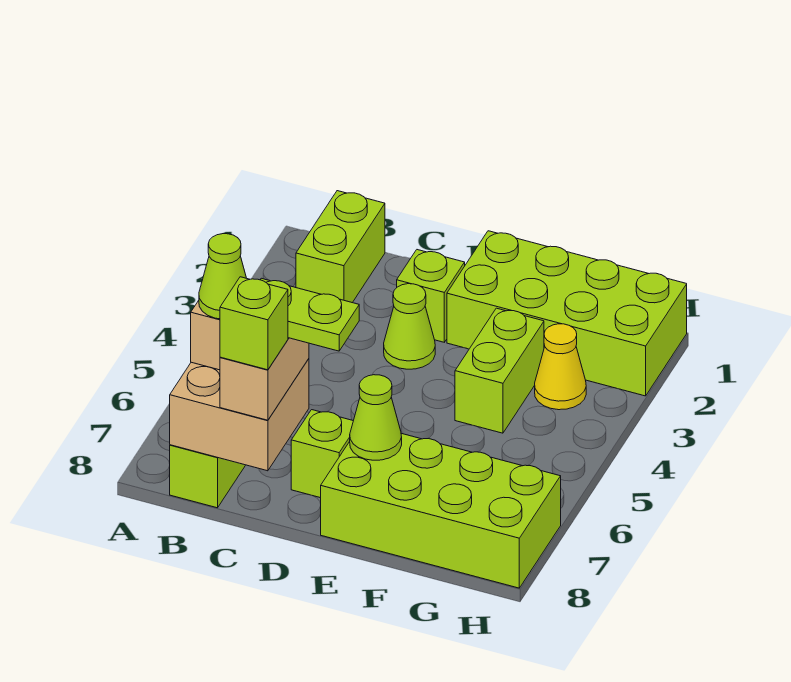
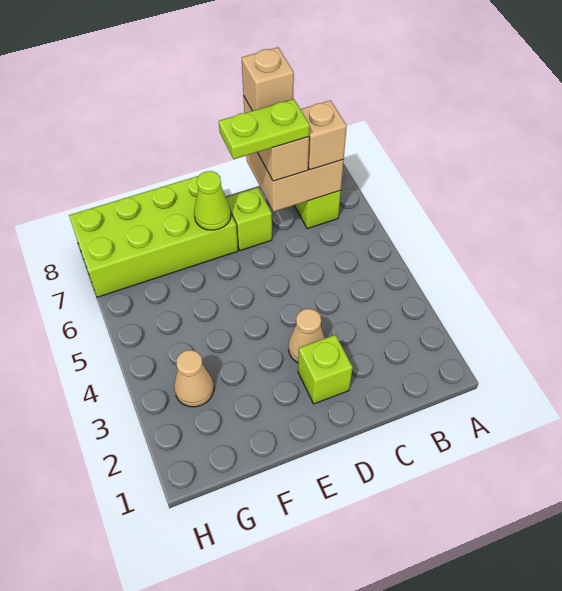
lime brick B1:B2 level 1 -> none
lime cone B7 level 4 -> none
lime brick C8 level 4 -> tan brick C8 level 4
lime cone D3 level 1 -> tan cone D3 level 1
lime brick E1:H2 level 1 -> none
lime brick F3:F4 level 1 -> none
yellow cone G3 level 1 -> tan cone G3 level 1

